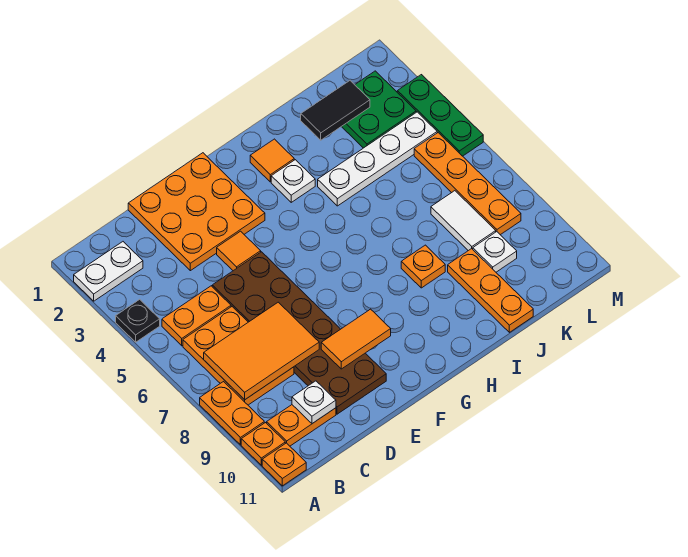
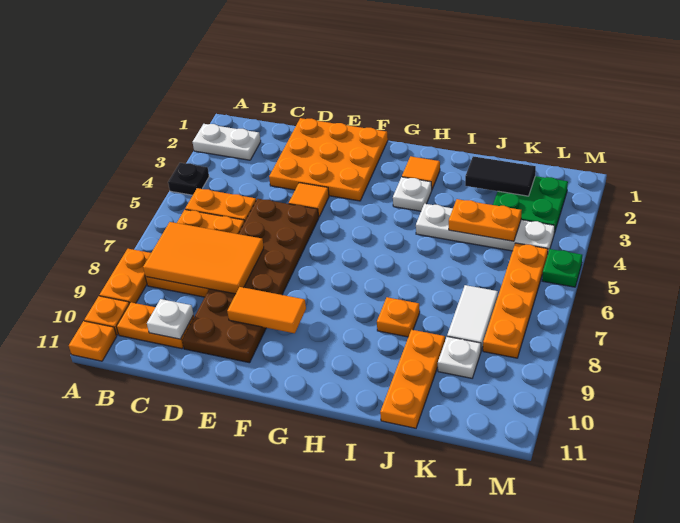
none -> orange plate J4:K4 level 2
green plate M3:M5 level 1 -> green plate M5 level 1

